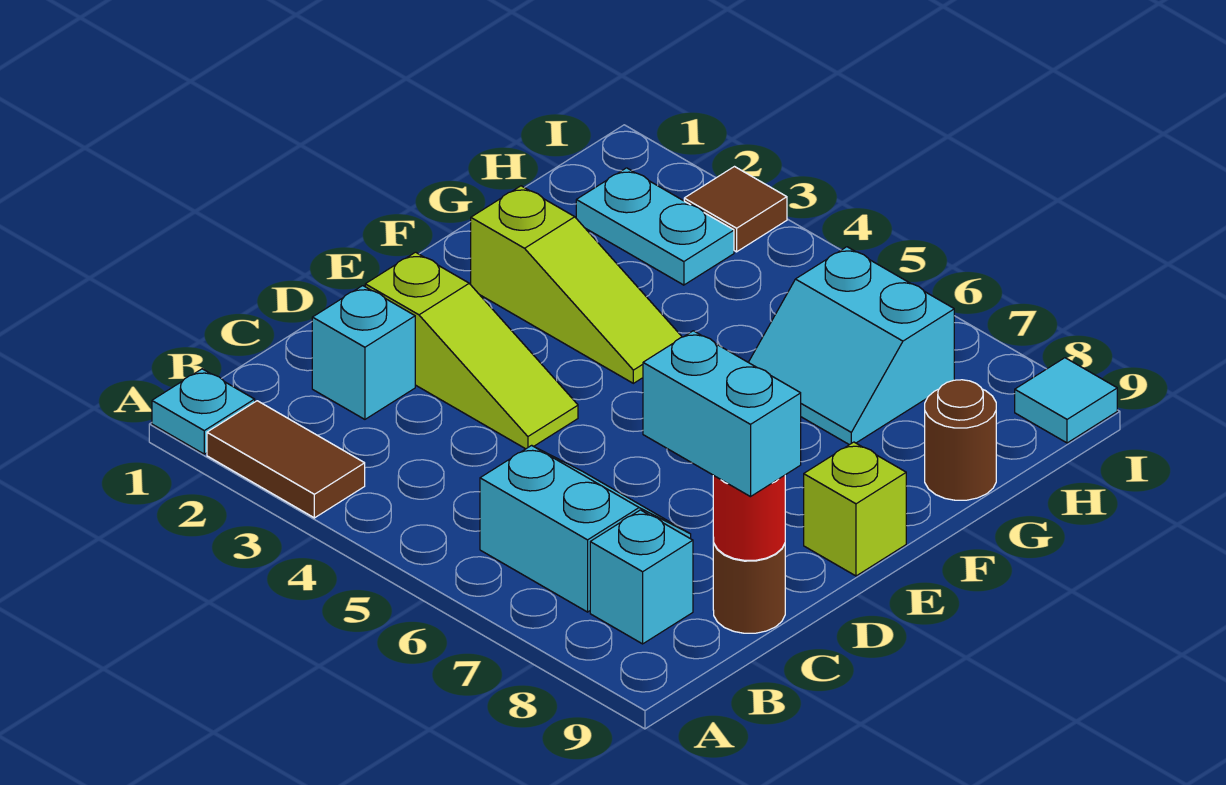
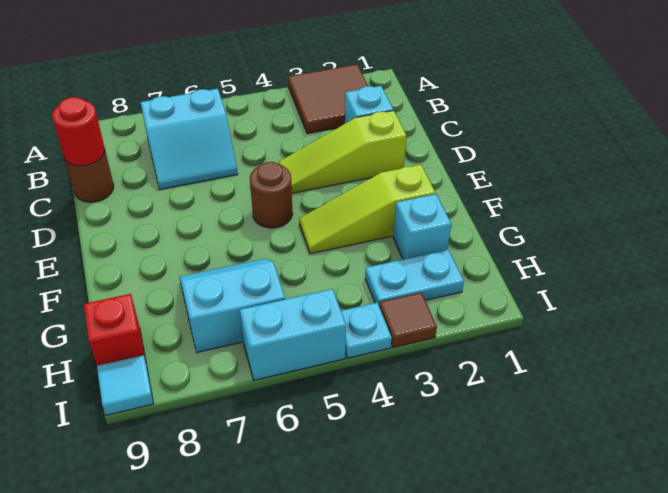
cyan plate A1 level 1 -> cyan plate I4 level 1
brown tile A2:A3 level 1 -> brown tile A2:B3 level 1
cyan brick B8 level 1 -> cyan brick G2 level 1
cyan brick C8:C9 level 3 -> cyan brick I5:I6 level 1
lime brick E9 level 1 -> none
brown round brick G9 level 1 -> brown round brick E5 level 1
none -> red brick H9 level 1

